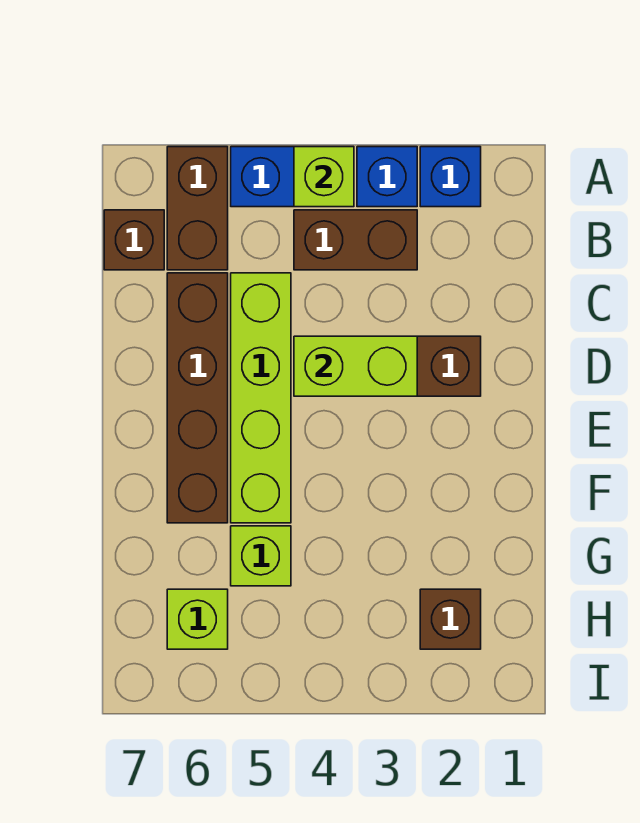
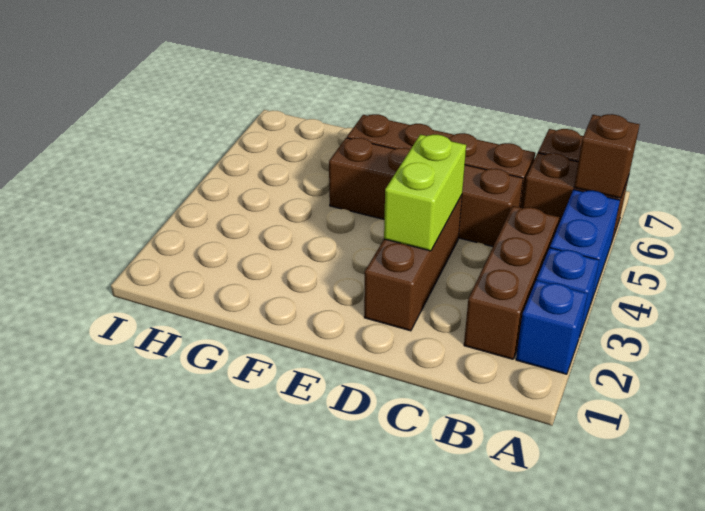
lime brick A4 level 2 -> none
brown brick B3:B4 level 1 -> brown brick B2:B4 level 1
lime brick C5:F5 level 1 -> brown brick C5:F5 level 1
lime brick G5 level 1 -> none
brown brick H2 level 1 -> brown brick A6 level 2
lime brick H6 level 1 -> none

